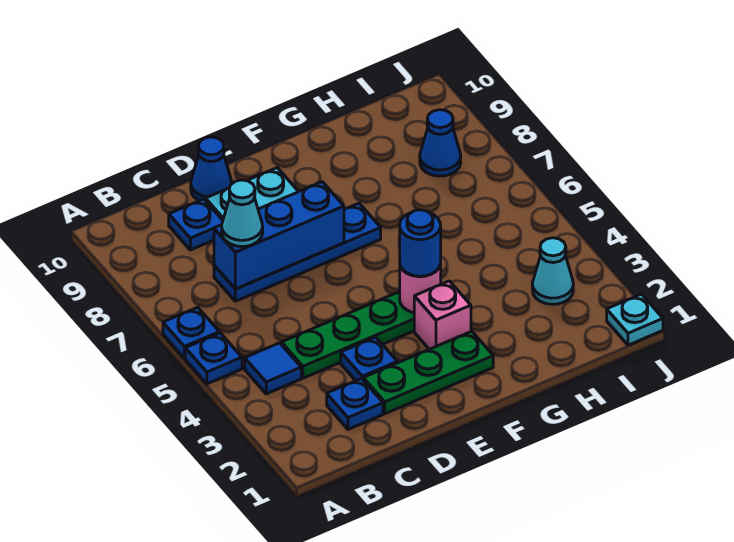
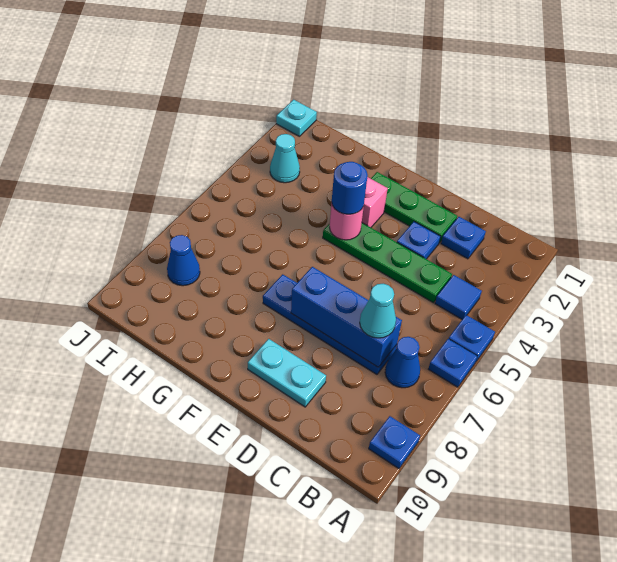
blue plate C9 level 1 -> blue plate A9 level 1
blue cone D10 level 1 -> blue cone B7 level 1

